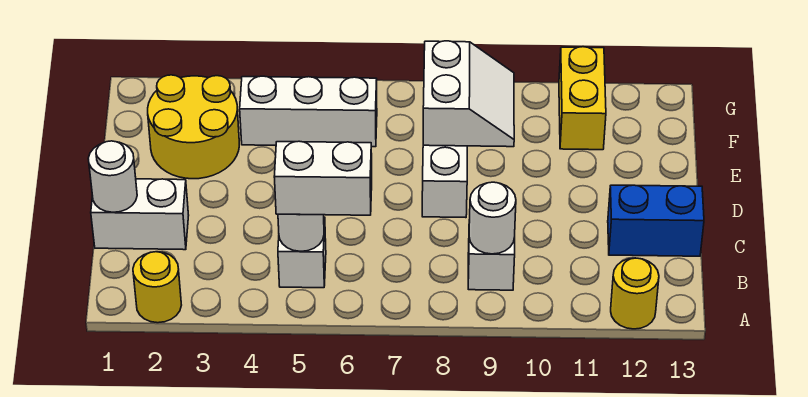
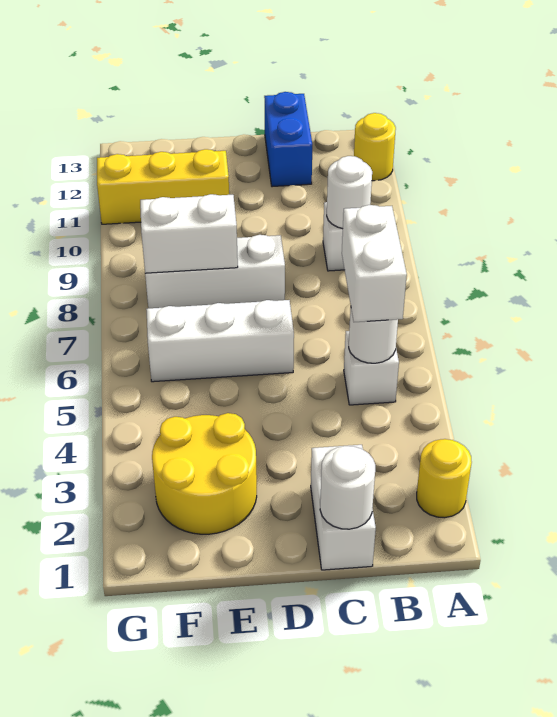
white brick F4:F6 level 1 -> white brick D6:F6 level 1
yellow brick F11:G11 level 1 -> yellow brick E11:G11 level 1

